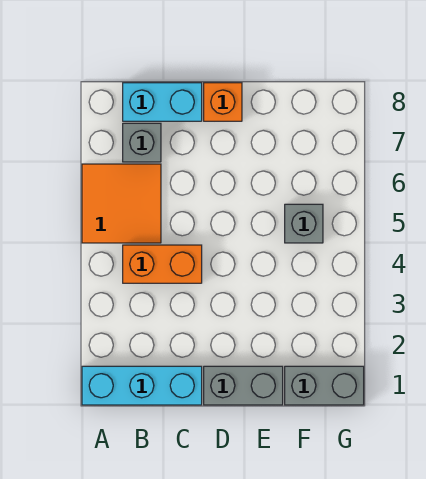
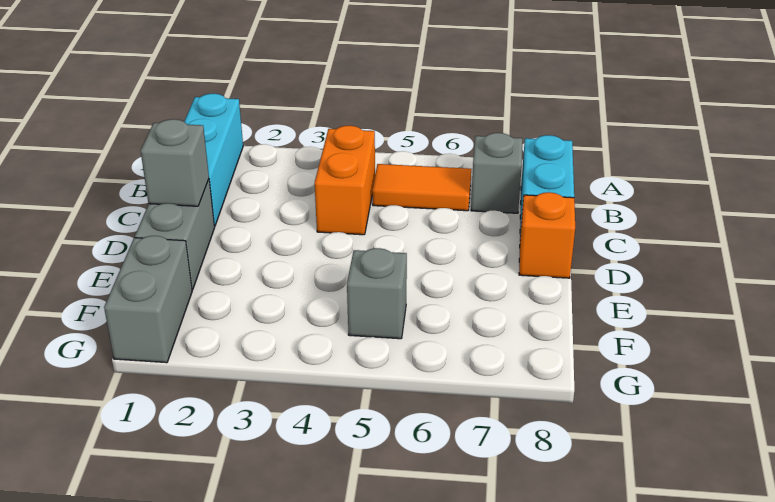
orange tile A5:B6 level 1 -> orange tile B5:B6 level 1
none -> grey brick D1 level 2

